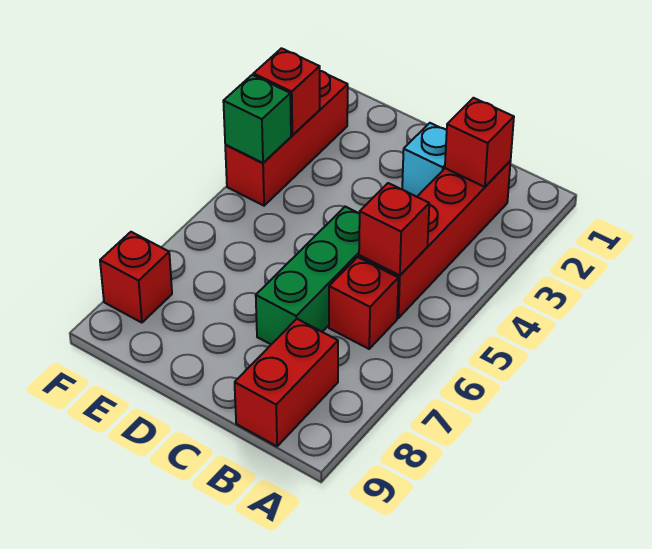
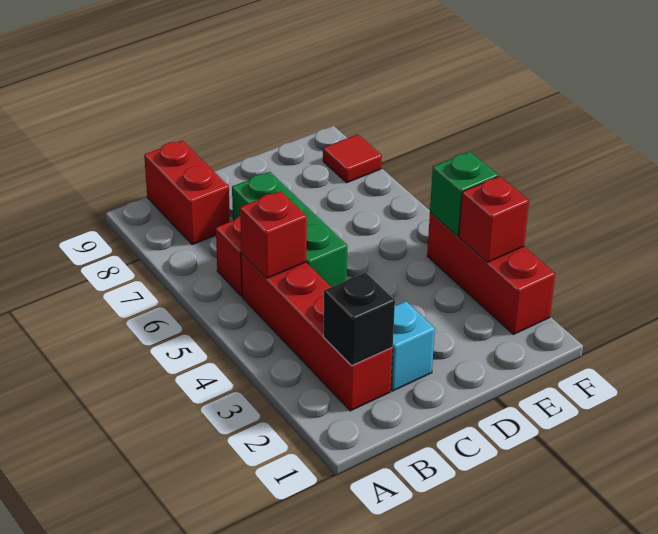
red brick B2 level 2 -> black brick B2 level 2
red brick F8 level 1 -> red tile F8 level 1

